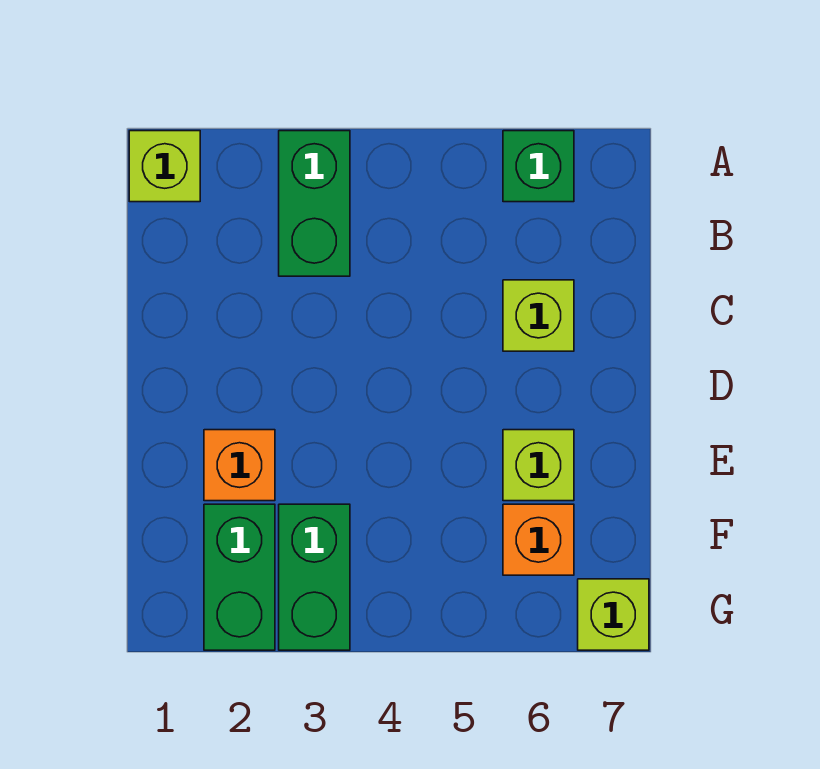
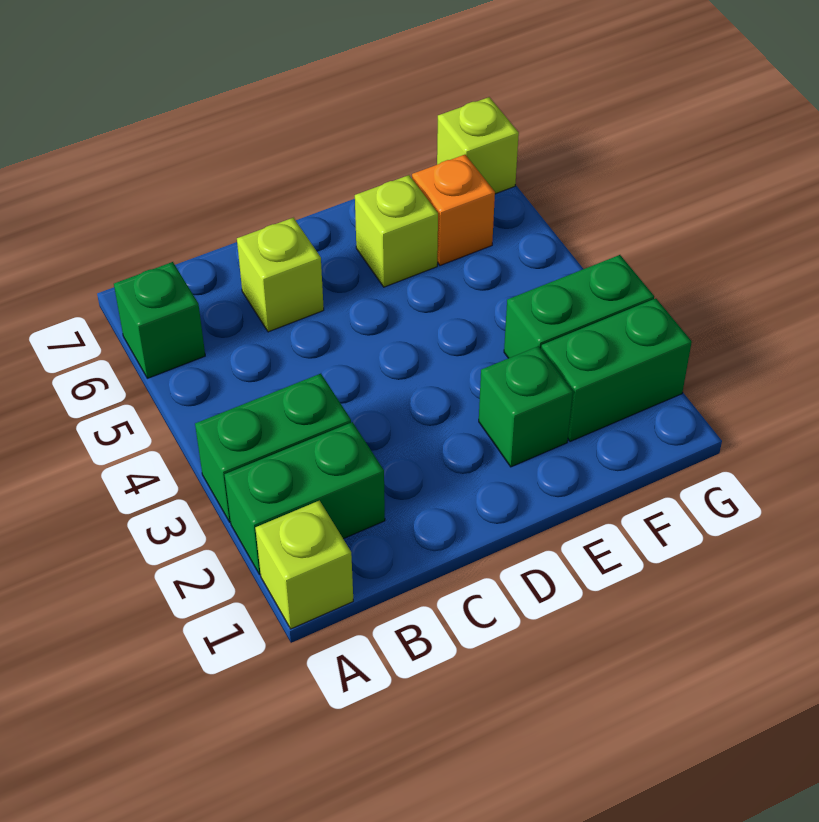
none -> green brick A2:B2 level 1
orange brick E2 level 1 -> green brick E2 level 1

